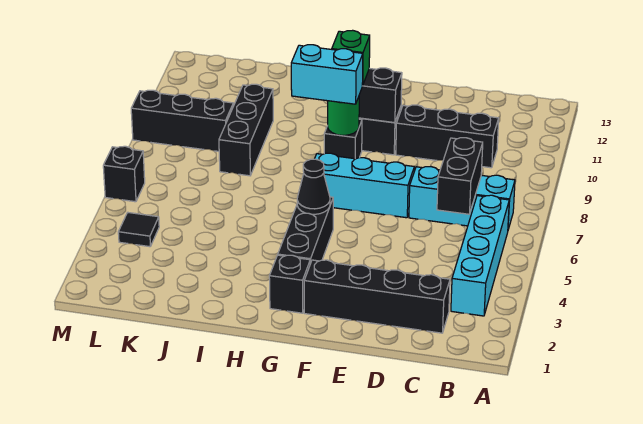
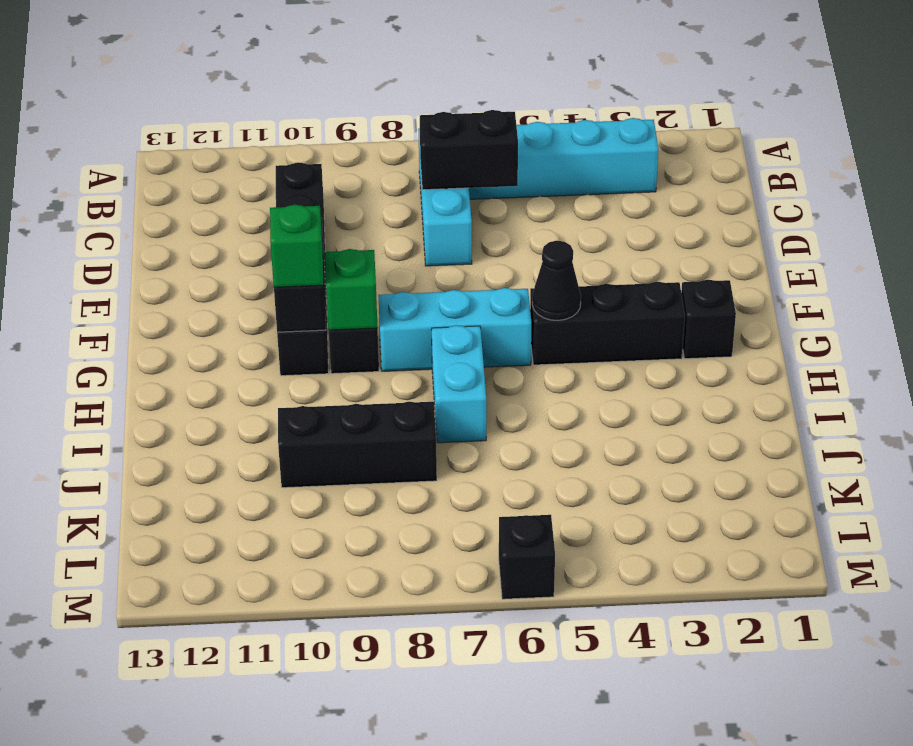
black brick C2:F2 level 1 -> none
cyan brick E7:G7 level 1 -> cyan brick G6:G8 level 1
green round brick G9 level 2 -> green brick G9 level 2
cyan brick G9:H9 level 3 -> cyan brick H7:I7 level 1
black brick K9:M9 level 1 -> none
black tile L4 level 1 -> none

